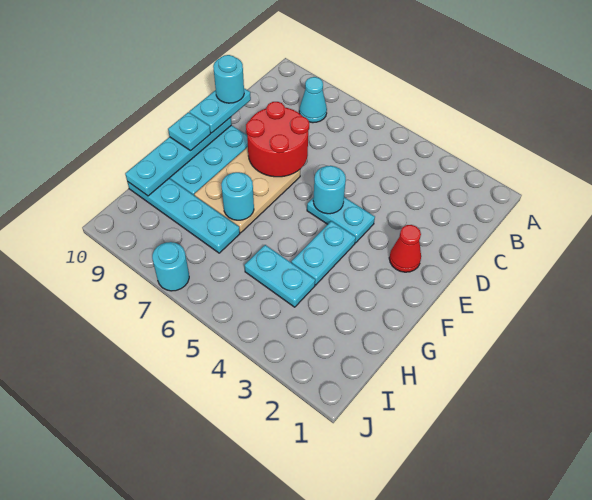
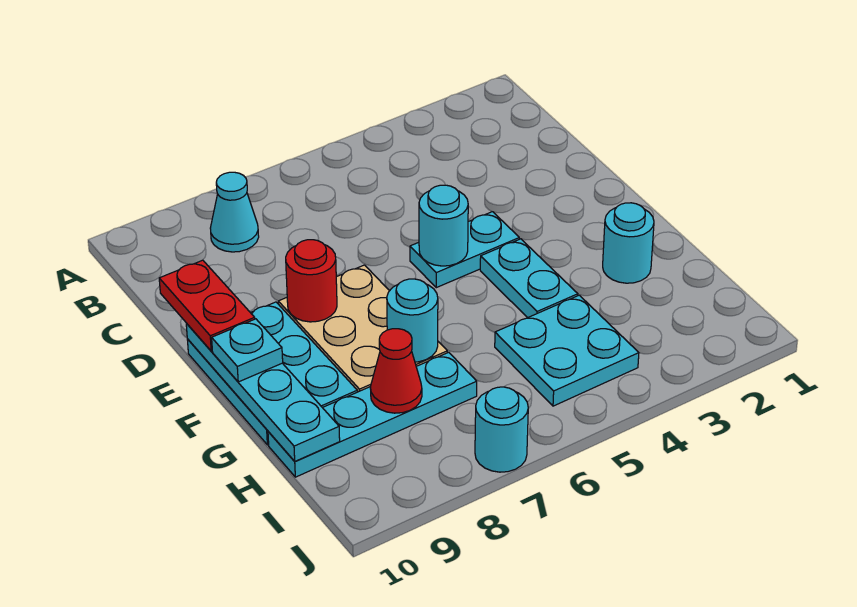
red round brick D7:E8 level 2 -> red round brick E8 level 2
cyan plate D10:E10 level 3 -> red plate D10:E10 level 3
cyan round brick D10 level 4 -> cyan round brick G2 level 1
red cone E2 level 1 -> red cone H8 level 2
cyan plate H4:H5 level 1 -> cyan plate H4:I5 level 1

